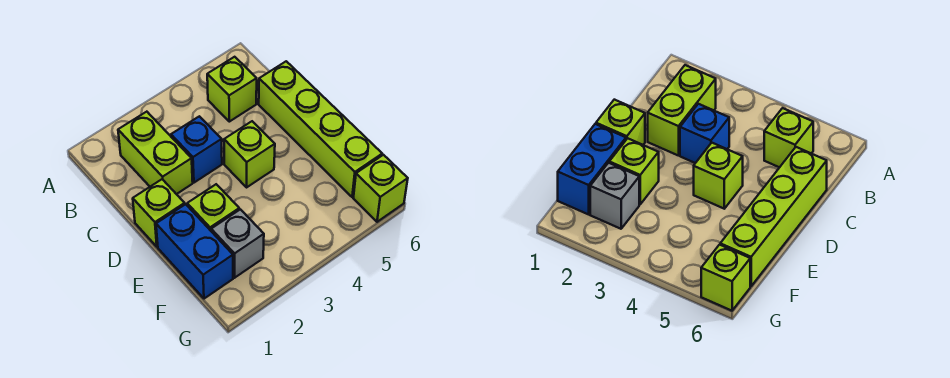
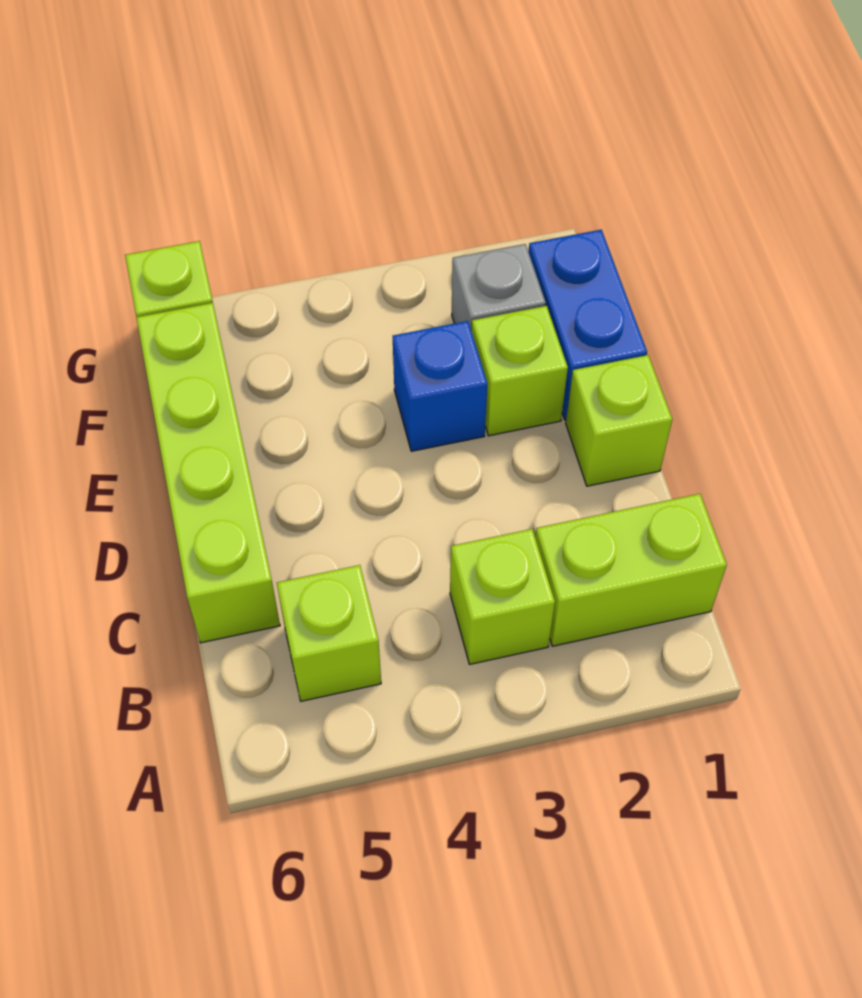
lime brick B2:C2 level 1 -> lime brick B1:B2 level 1
blue brick C3 level 1 -> blue brick E3 level 1
lime brick D4 level 1 -> lime brick B3 level 1

